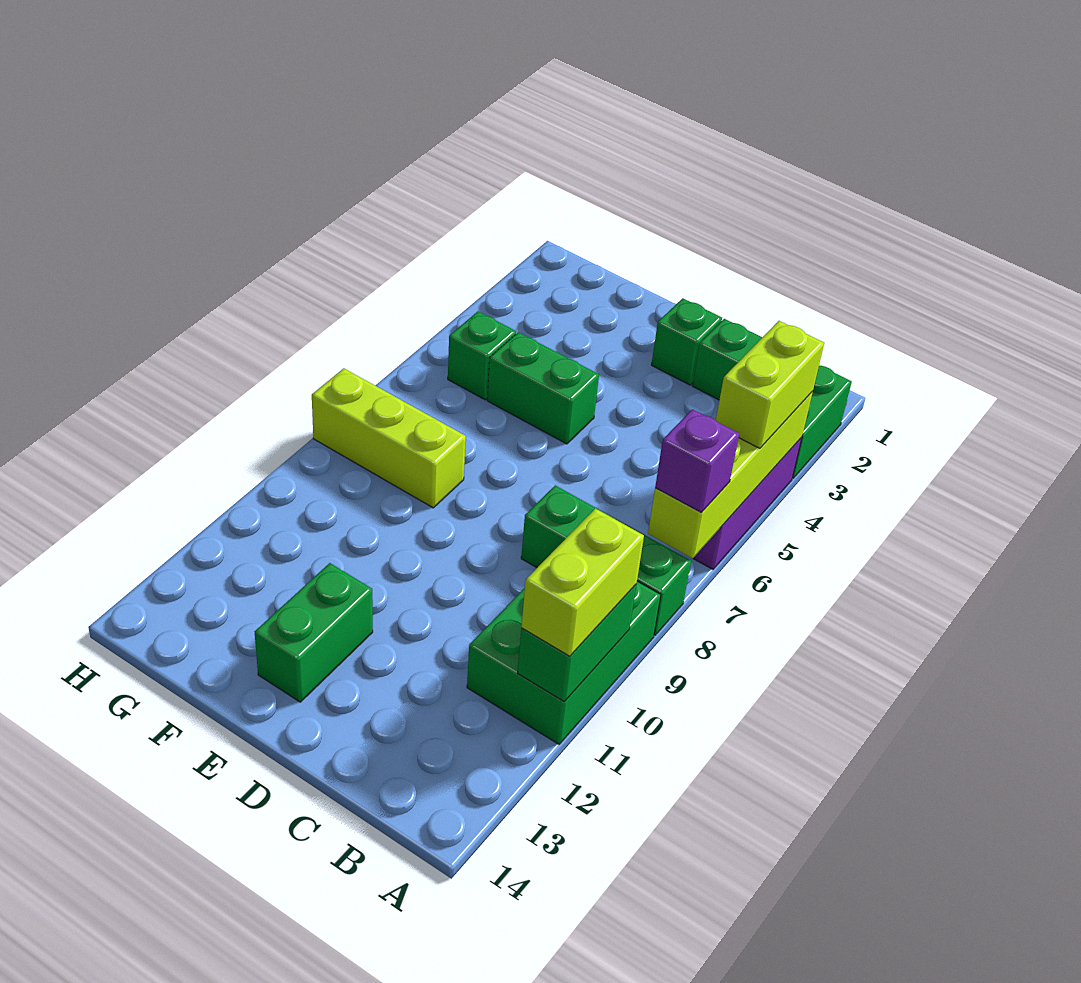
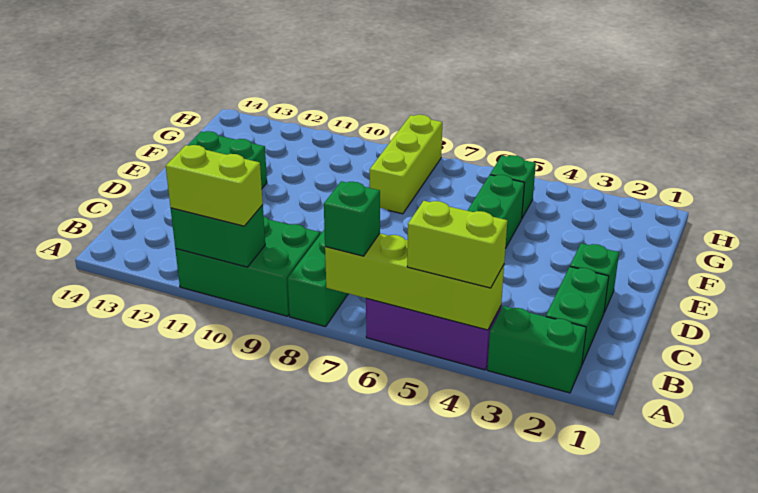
purple brick A7 level 3 -> green brick A7 level 3

